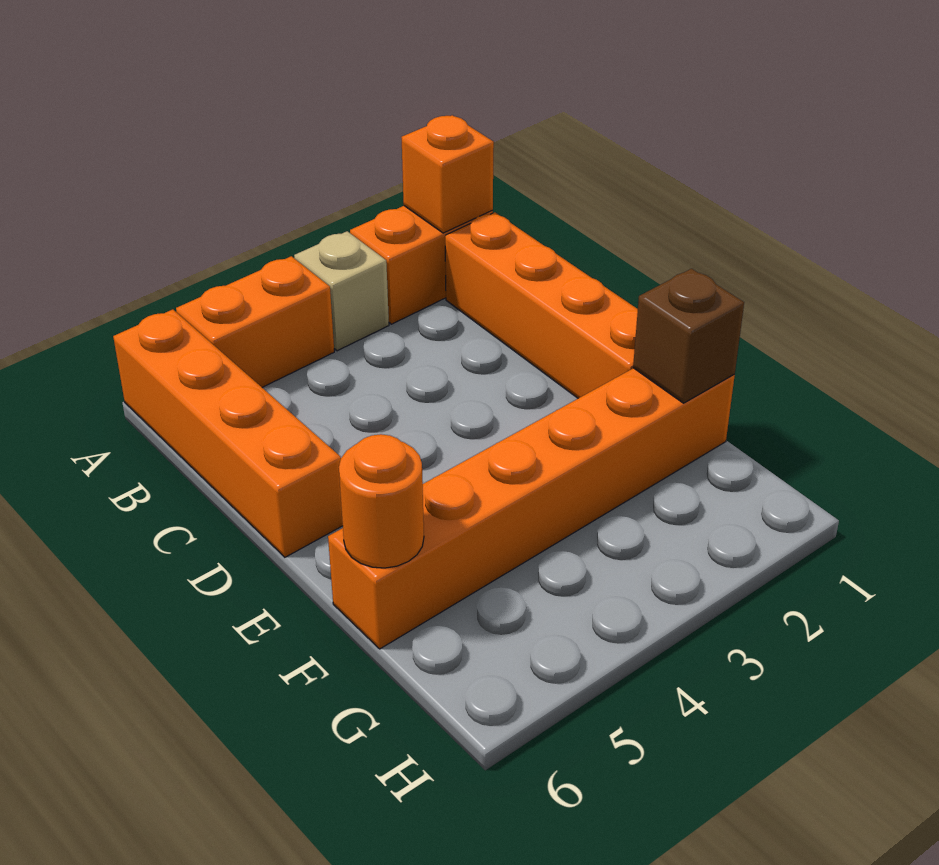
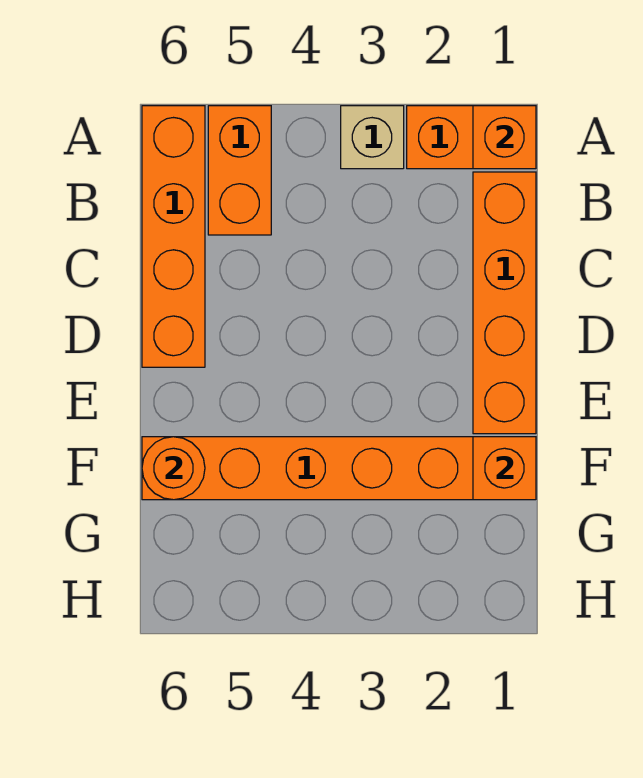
orange brick A4:A5 level 1 -> orange brick A5:B5 level 1
brown brick F1 level 2 -> orange brick F1 level 2

